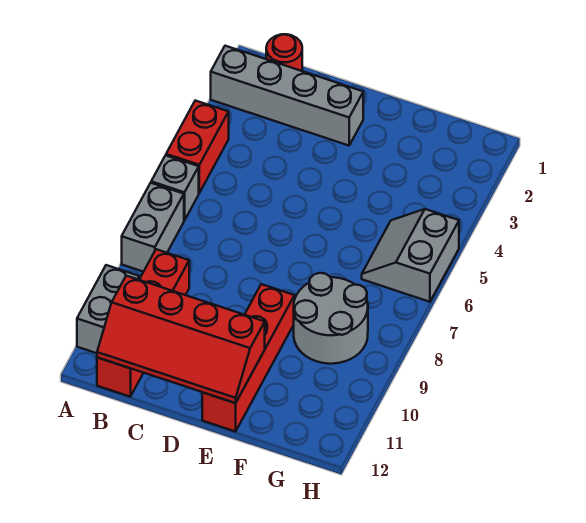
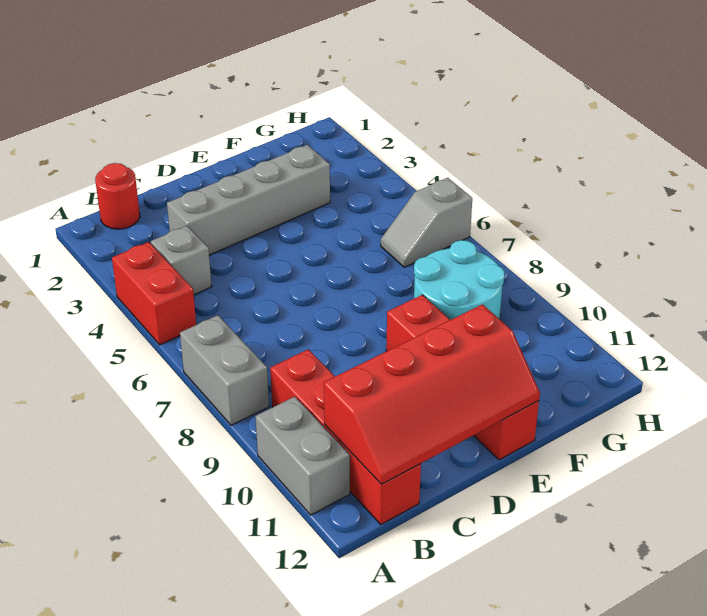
grey brick A2:D2 level 1 -> grey brick C3:F3 level 1
grey brick A6 level 1 -> grey brick B4 level 1
grey round brick F8:G9 level 1 -> cyan round brick F8:G9 level 1
grey slope G5:H6 level 1 top H -> grey slope G6:H6 level 1 top H

